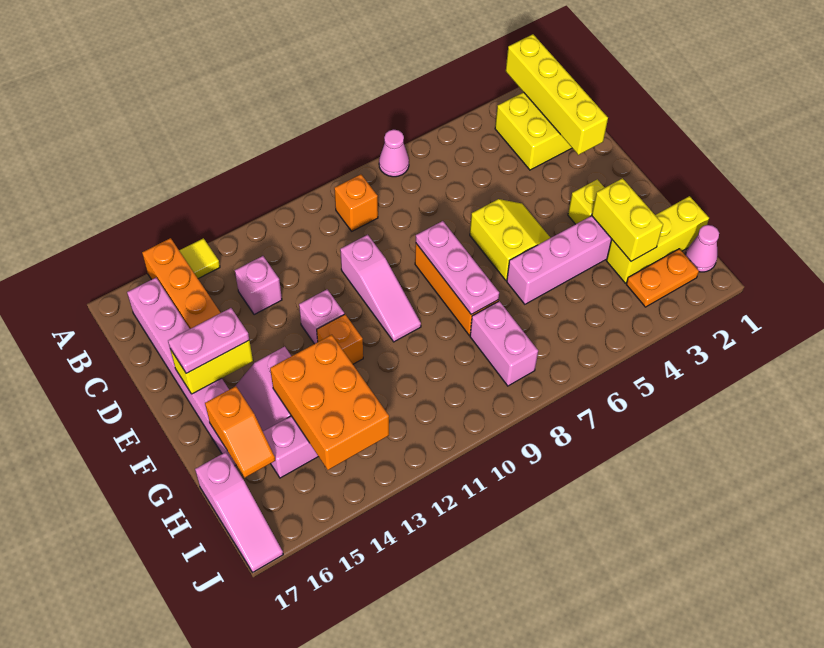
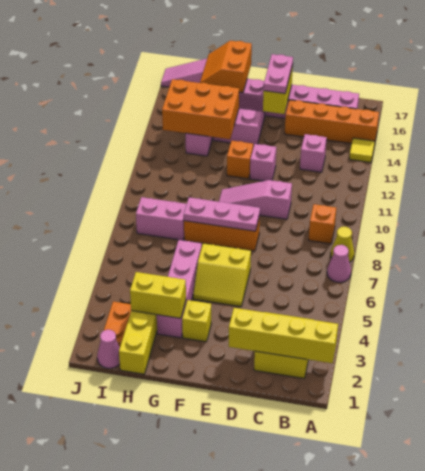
none -> yellow cone A8 level 1
orange slope G16:H16 level 2 top G -> orange slope G16:H17 level 2 top G

